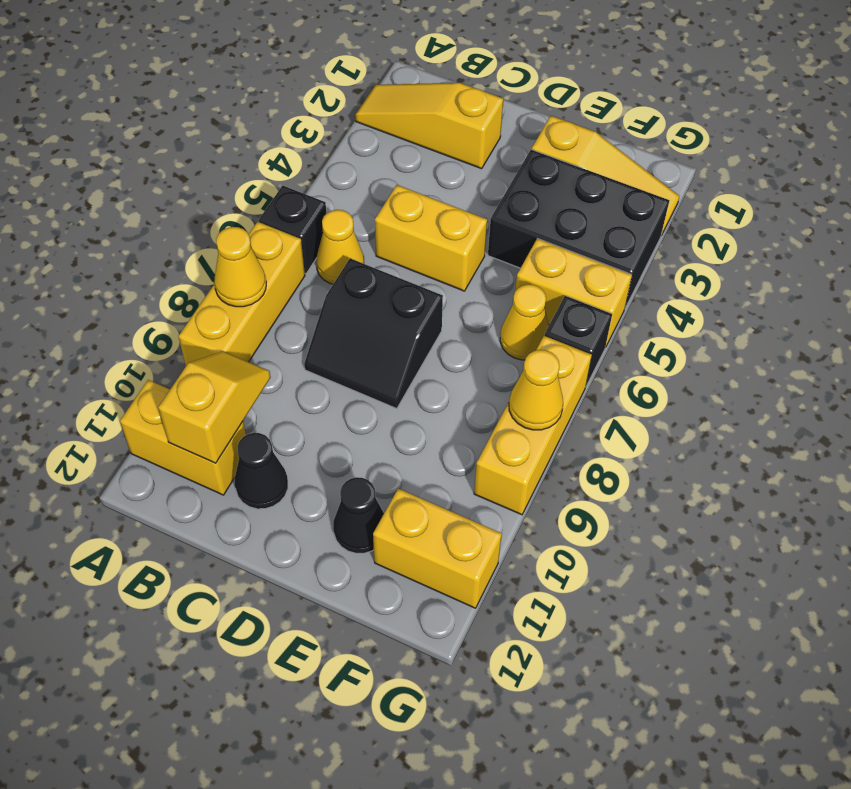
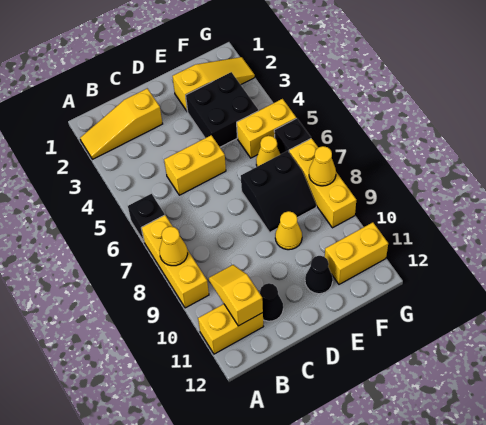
yellow cone B6 level 1 -> yellow cone E9 level 1
black slope C7:D8 level 1 top 7 -> black slope E7:F8 level 1 top 7
black brick E3:G4 level 1 -> black brick E3:F4 level 1

